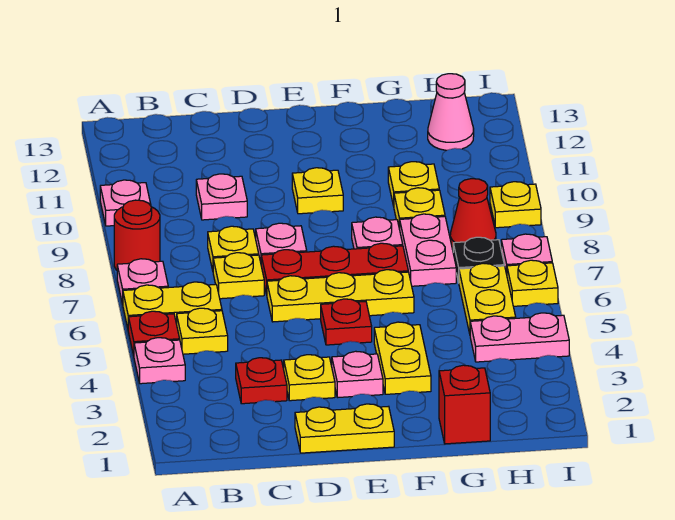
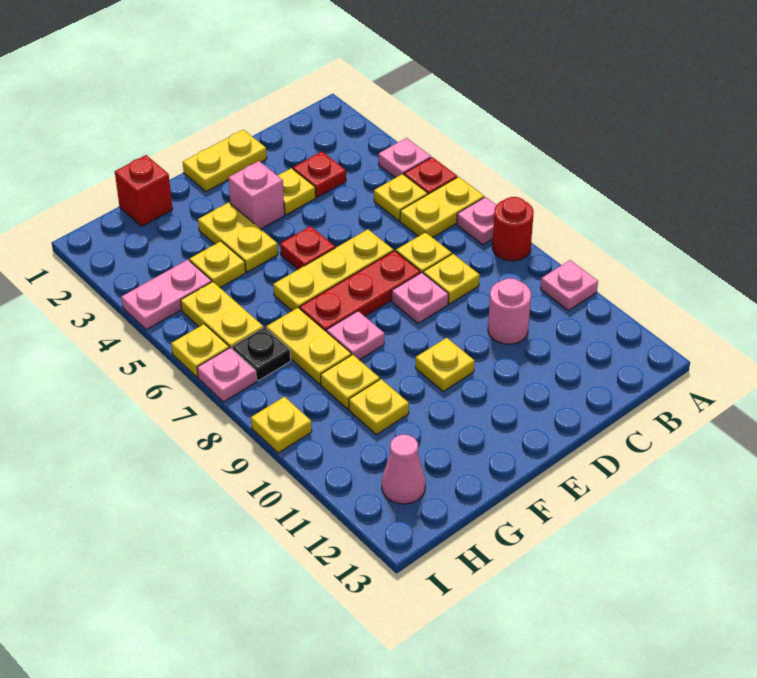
pink plate C10 level 1 -> pink round brick C10 level 1
pink plate E3 level 1 -> pink brick E3 level 1
none -> yellow plate G4 level 1
pink plate G7:G8 level 1 -> yellow plate G7:G8 level 1
red cone H8 level 1 -> none

